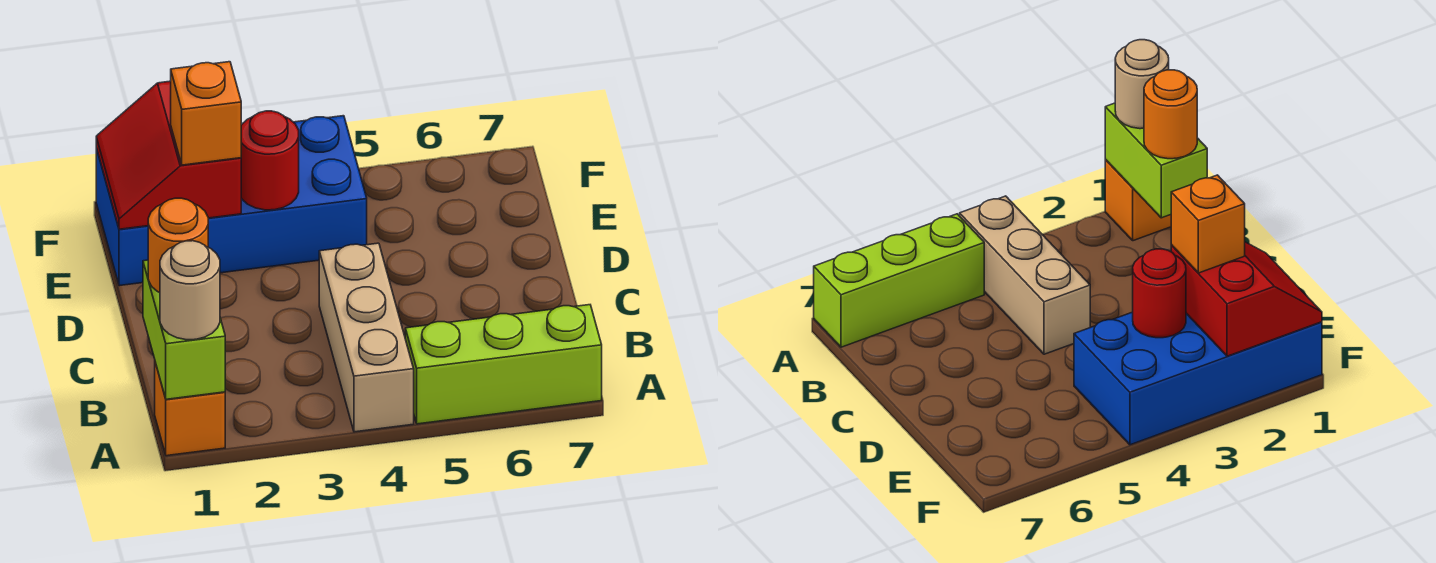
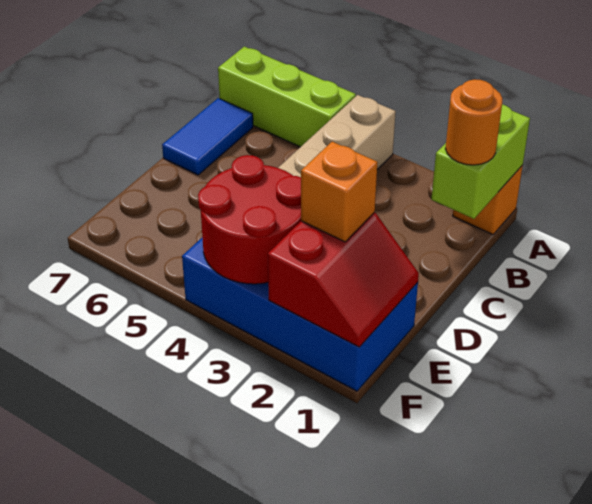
tan round brick A1 level 3 -> none
none -> blue tile B7:C7 level 1
red round brick E3 level 2 -> red round brick E3:F4 level 2

